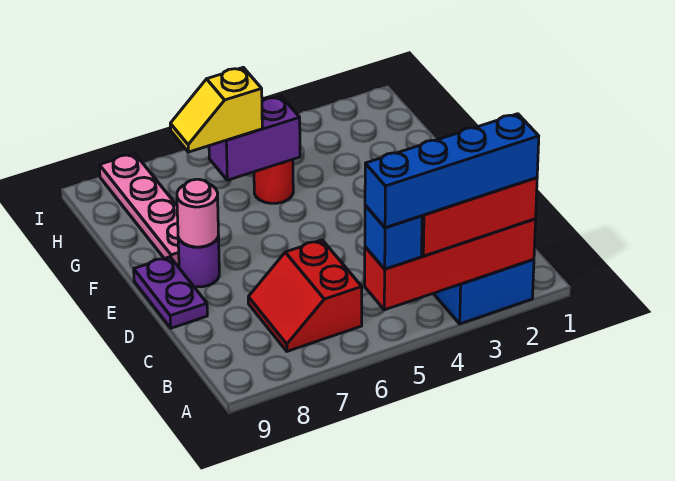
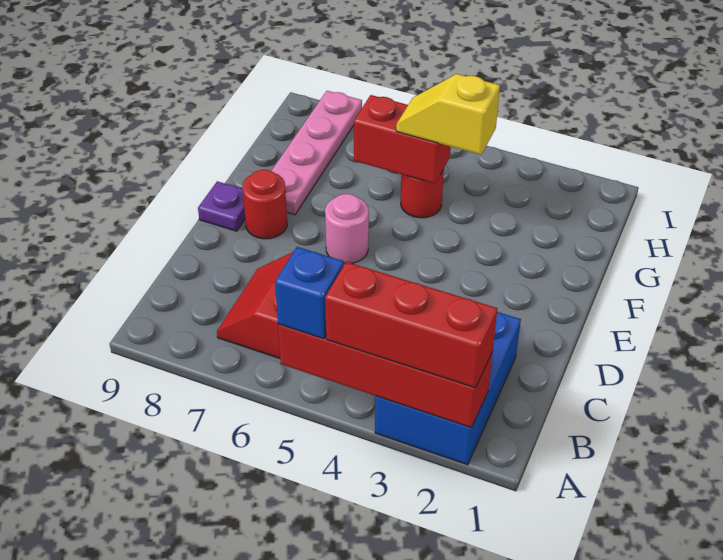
blue brick A2:A5 level 4 -> none
purple plate D9:E9 level 1 -> purple plate E9 level 1
purple round brick E8 level 1 -> red round brick E8 level 1
pink round brick E8 level 2 -> pink round brick E6 level 1
purple brick G5:G6 level 2 -> red brick G5:G6 level 2
yellow slope G6:G7 level 3 top 6 -> yellow slope G4:G5 level 3 top 4

